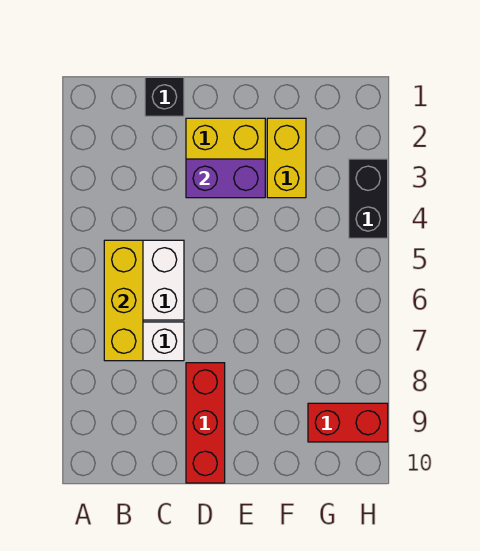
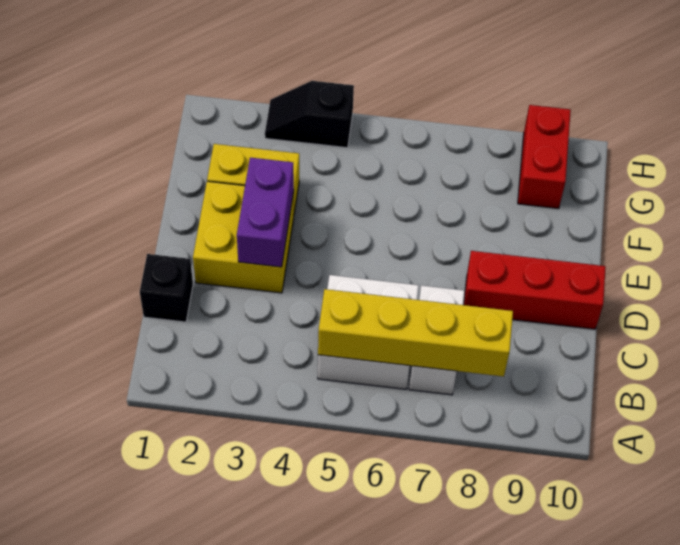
yellow brick B5:B7 level 2 -> yellow brick B5:B8 level 2
black brick H3:H4 level 1 -> black slope H3:H4 level 1 top 4

